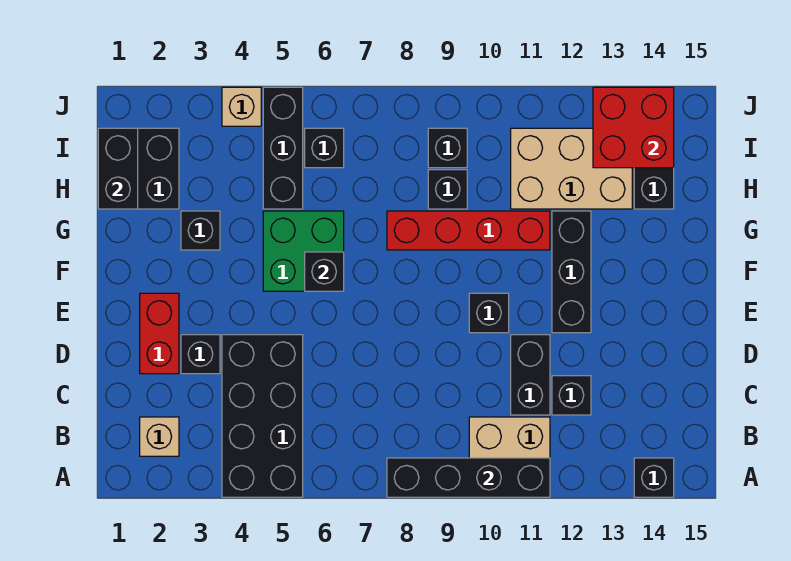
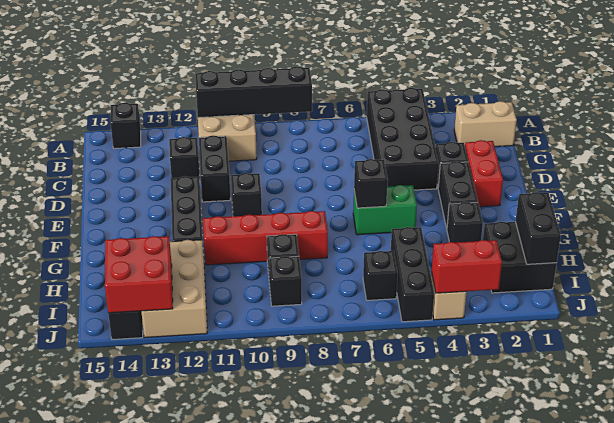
tan brick B2 level 1 -> tan brick B1:B2 level 1
none -> black brick E3:F3 level 1
green brick F5:G6 level 1 -> green brick F5:F6 level 1
tan brick H11:I13 level 1 -> tan brick H12:J13 level 1
none -> red brick J3:J4 level 2

